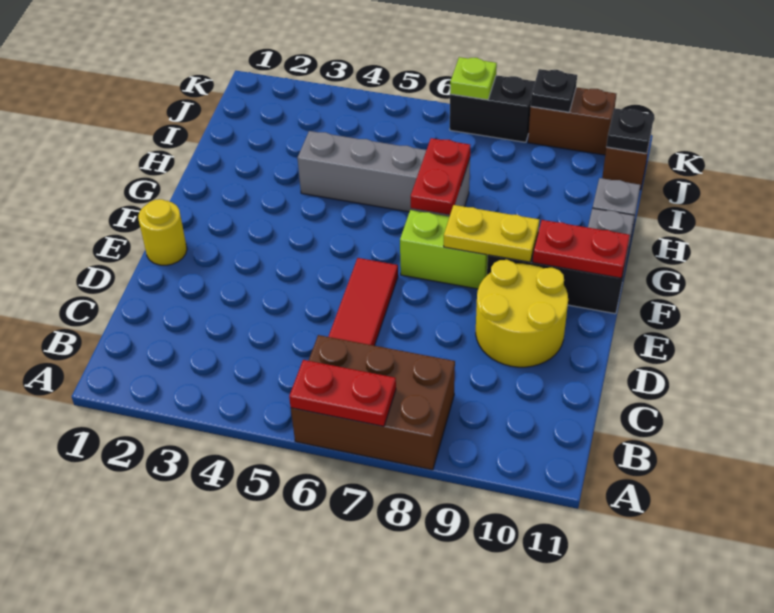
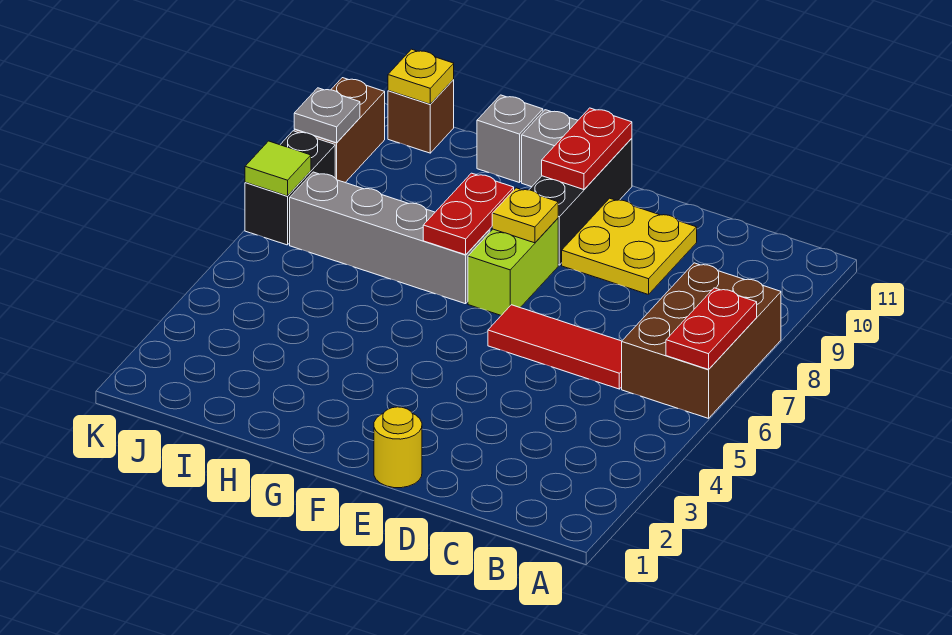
yellow round brick D9:E10 level 1 -> yellow plate D9:E10 level 1
yellow plate F8:F9 level 2 -> yellow plate F8 level 2
red plate G7:H7 level 2 -> red plate G7:G8 level 2
grey brick H4:H7 level 1 -> grey brick G7:J7 level 1
black plate J11 level 2 -> yellow plate J11 level 2
lime plate K7 level 2 -> lime tile K7 level 2
black plate K9 level 2 -> grey plate K9 level 2

